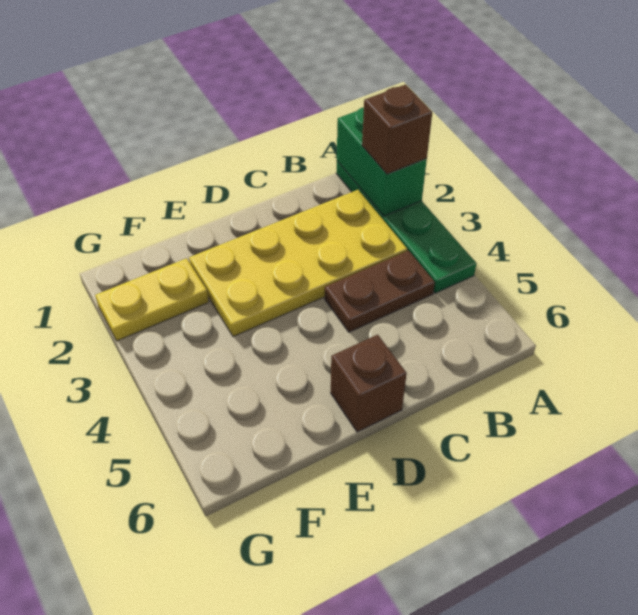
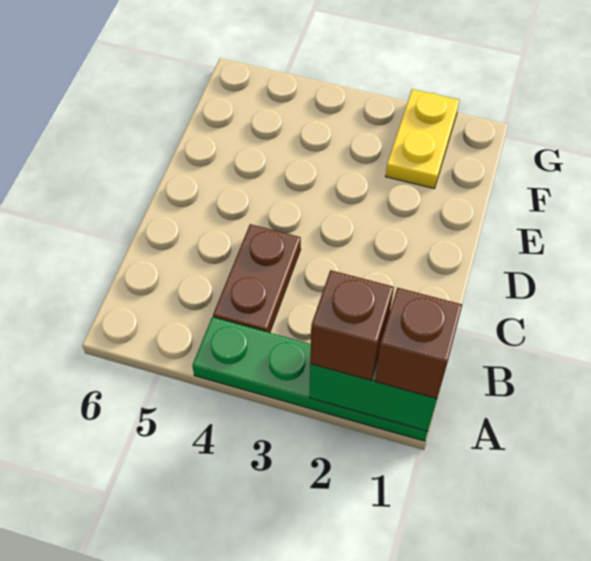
yellow plate B2:E3 level 1 -> none
brown brick D6 level 1 -> brown brick A1 level 3

